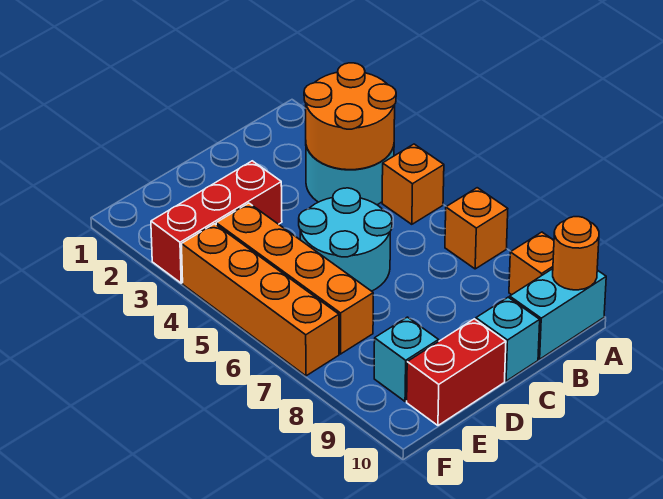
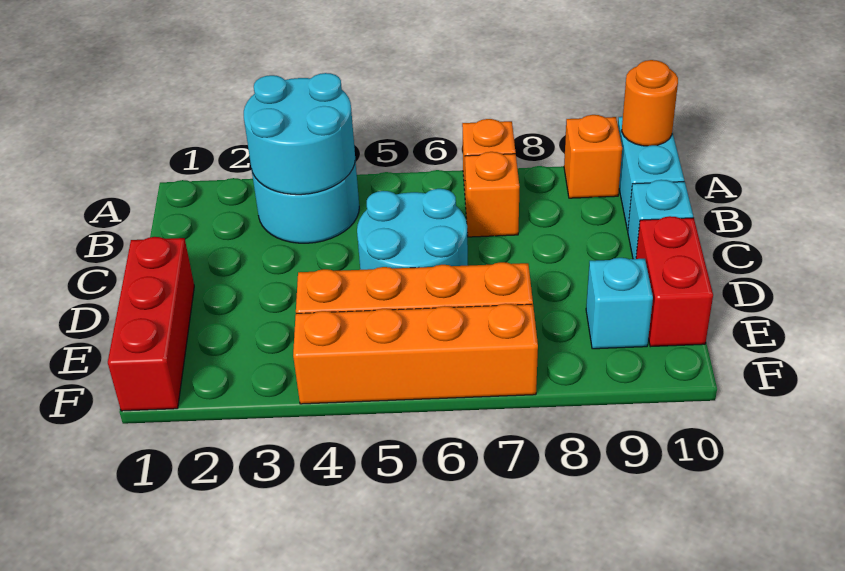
orange round brick A3:B4 level 2 -> cyan round brick A3:B4 level 2
orange brick A5 level 1 -> orange brick B7 level 1
red brick D3:F3 level 1 -> red brick D1:F1 level 1

